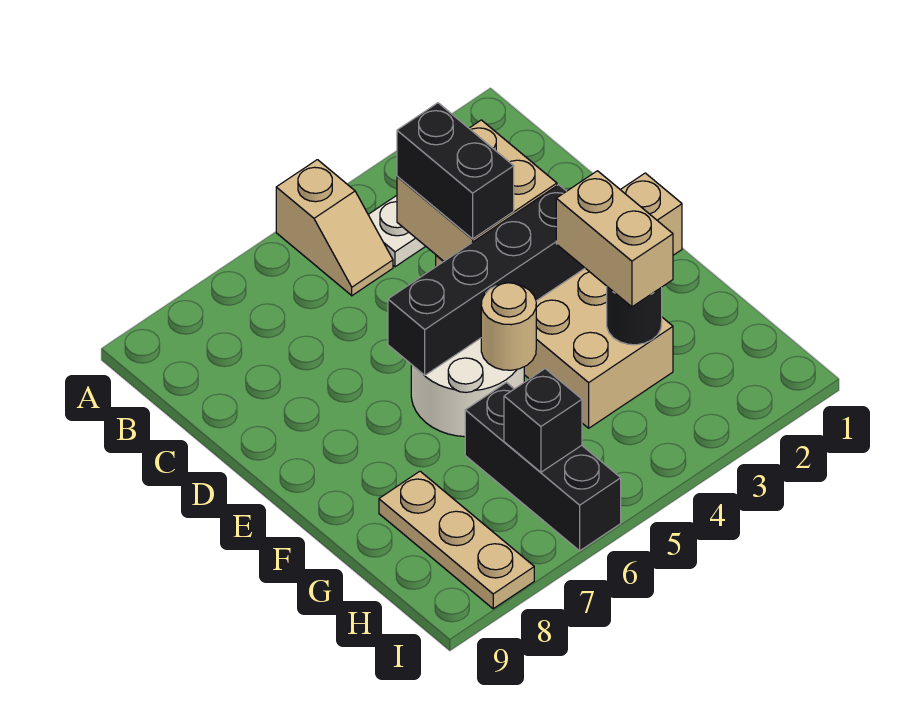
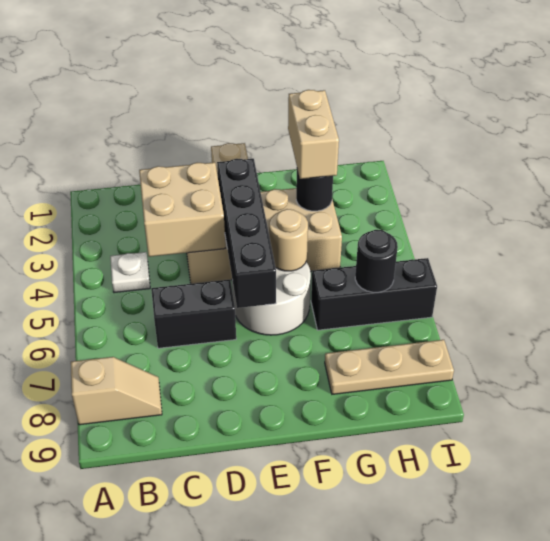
tan slope A5:B5 level 1 top A -> tan slope A8:B8 level 1 top A
black brick C4:D4 level 3 -> black brick C6:D6 level 1
tan brick F3:G3 level 3 -> tan brick G2:G3 level 3
black brick H6 level 2 -> black round brick H6 level 2

